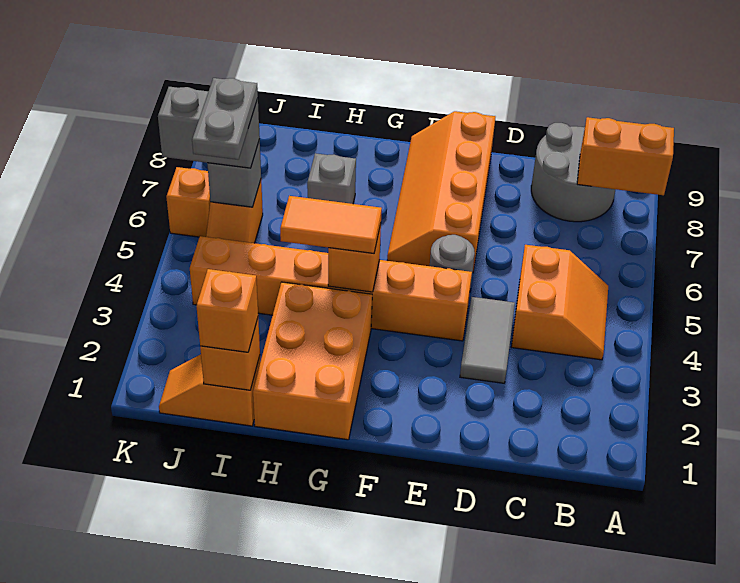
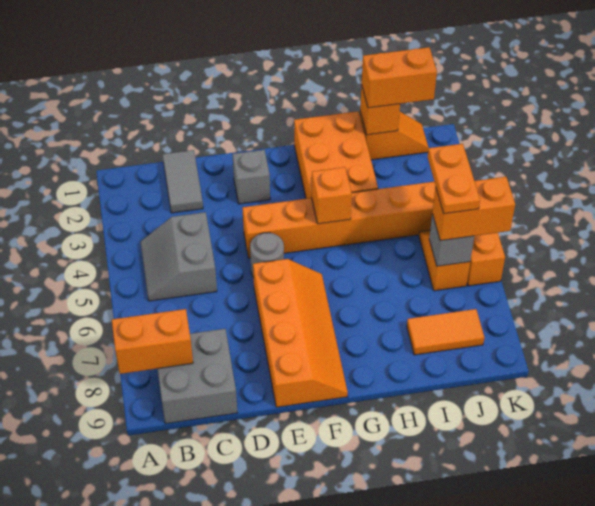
orange slope B4:C5 level 1 top C -> grey slope B4:C5 level 1 top C
grey round brick B8:C9 level 1 -> grey brick B8:C9 level 1
grey tile D3:D4 level 1 -> grey tile C1:C2 level 1
orange tile G4:H4 level 3 -> orange tile I8:J8 level 1
grey brick H7 level 1 -> grey brick E2 level 1
orange brick I1 level 3 -> orange brick I1:J1 level 3
grey plate J5:J6 level 4 -> orange plate J5:J6 level 4
grey brick J6:K6 level 3 -> orange brick J6:K6 level 3

